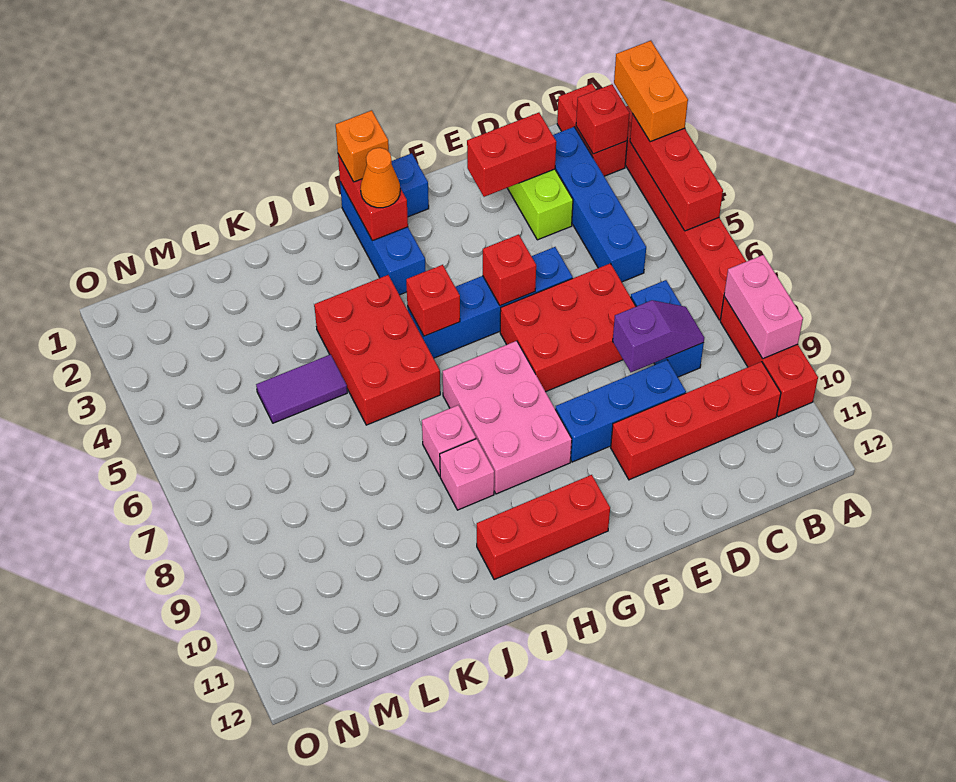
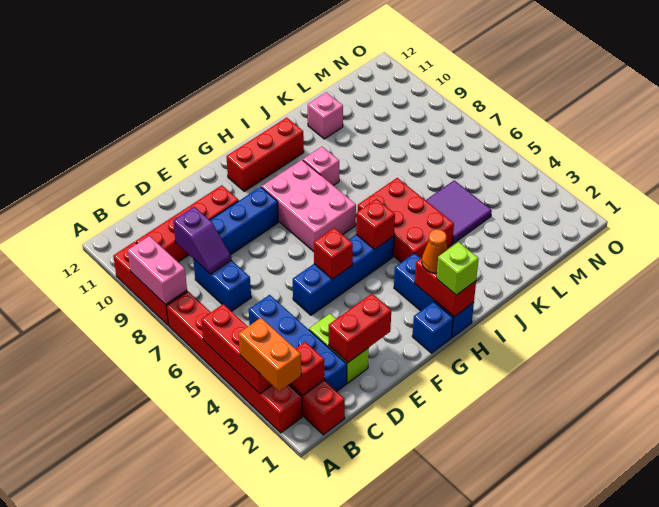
purple slope C8:D8 level 2 top D -> purple slope C8:C9 level 2 top 9
red brick D6:F7 level 1 -> none
orange brick H1 level 3 -> lime brick H1 level 3
pink brick I8 level 1 -> pink brick K11 level 1
purple tile K5:L5 level 1 -> purple tile K4:L5 level 1

